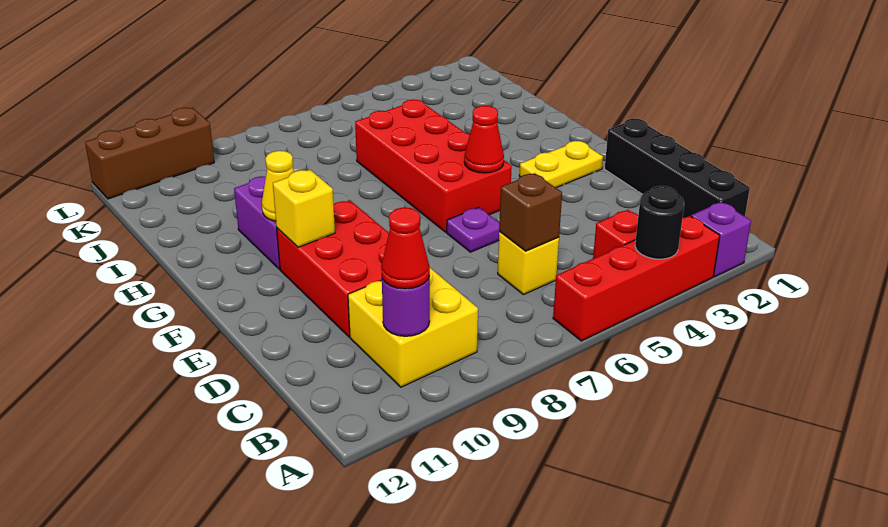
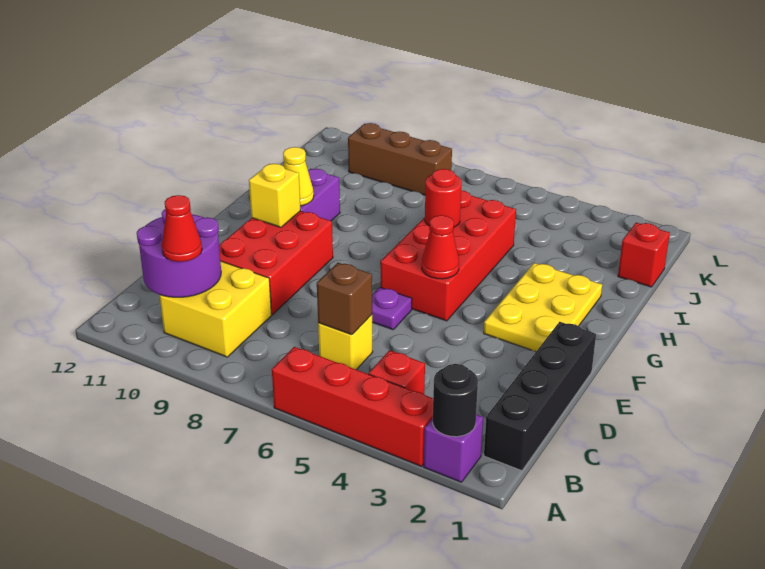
black round brick A4 level 2 -> black round brick A2 level 2
purple round brick B10 level 2 -> purple round brick B10:C11 level 2
yellow plate F2:F3 level 1 -> yellow plate F2:H3 level 1
none -> red round brick H6 level 2
none -> red brick J1 level 1
brown brick L10:L12 level 1 -> brown brick K8:K10 level 1

